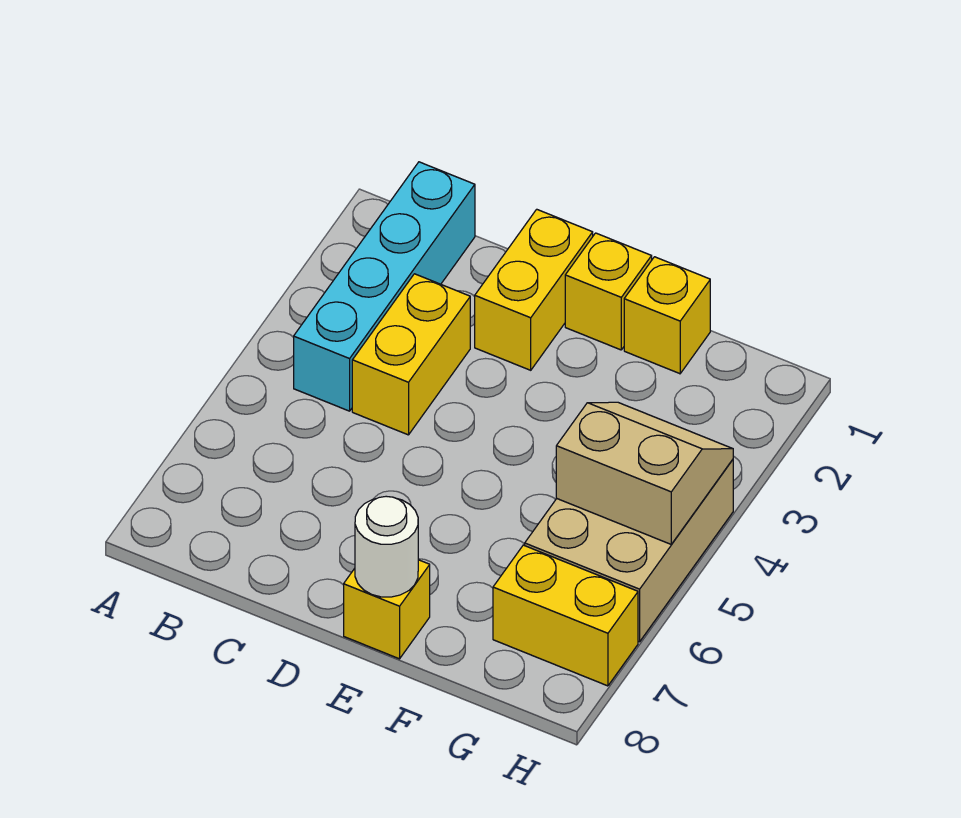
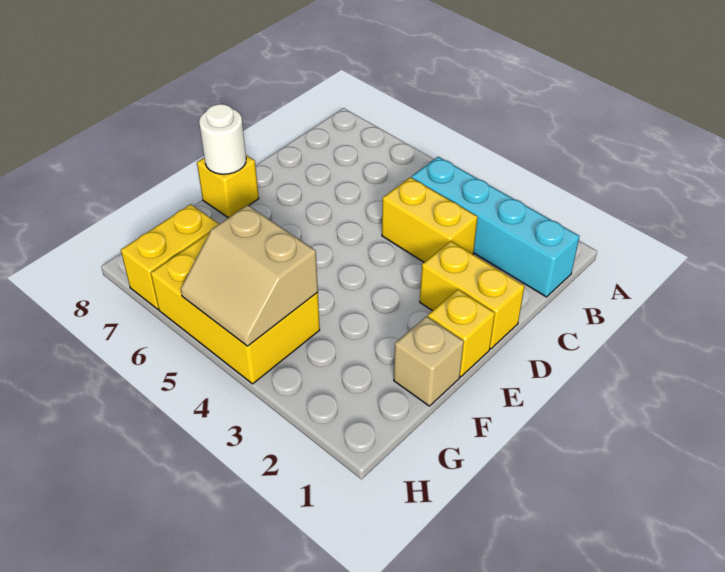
yellow brick F1 level 1 -> tan brick F1 level 1
tan brick G4:H6 level 1 -> yellow brick G4:H6 level 1
tan slope G4:H5 level 2 top 5 -> tan slope G4:H5 level 2 top G

